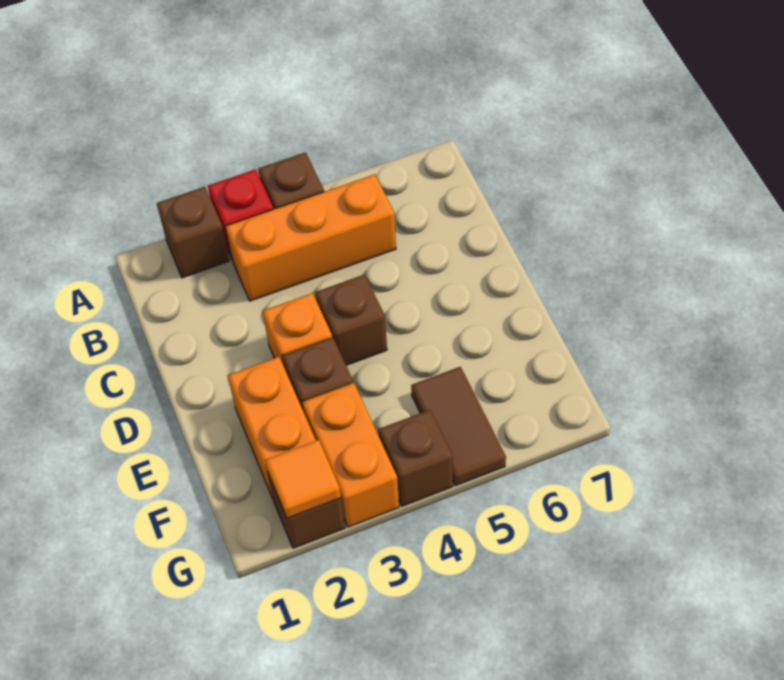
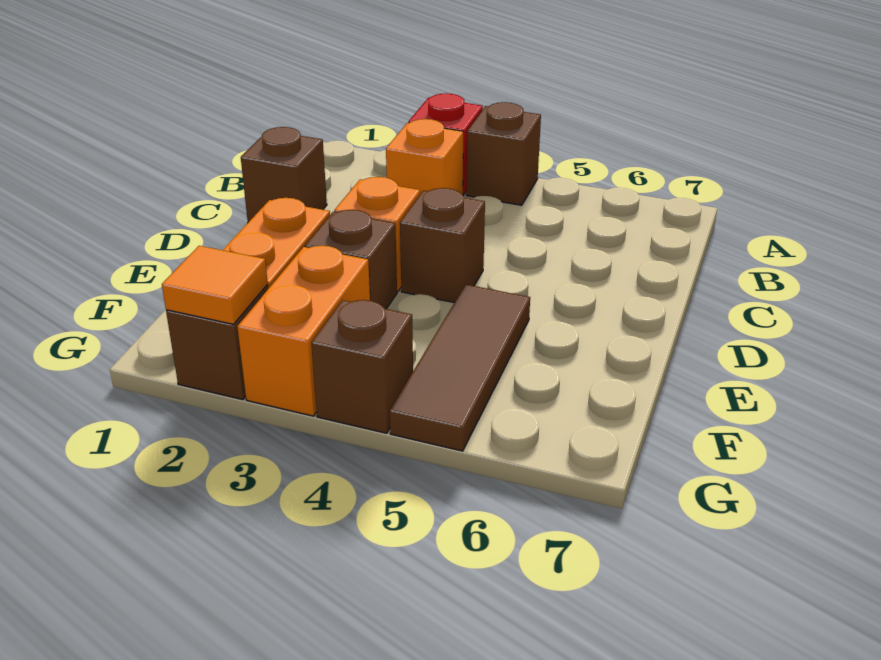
brown brick A2 level 1 -> brown brick C1 level 1
orange brick B3:B5 level 1 -> orange brick B3 level 1
brown tile F5:G5 level 1 -> brown tile E5:G5 level 1

